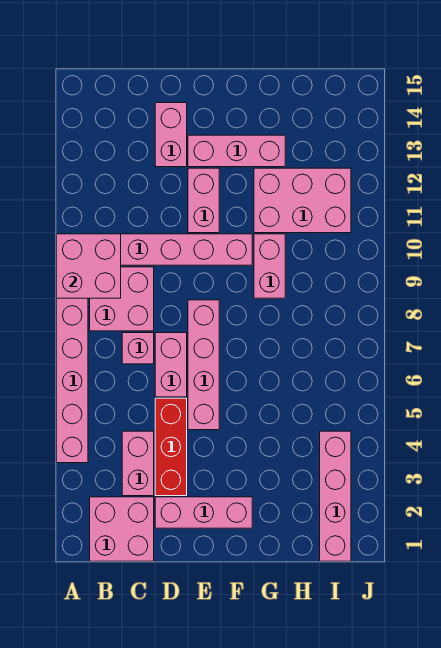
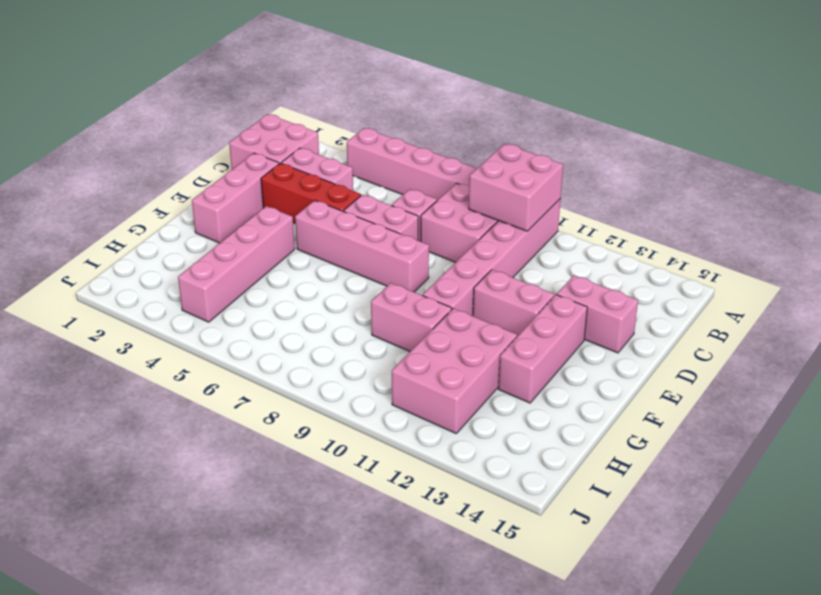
pink brick I1:I4 level 1 -> pink brick F4:I4 level 1

